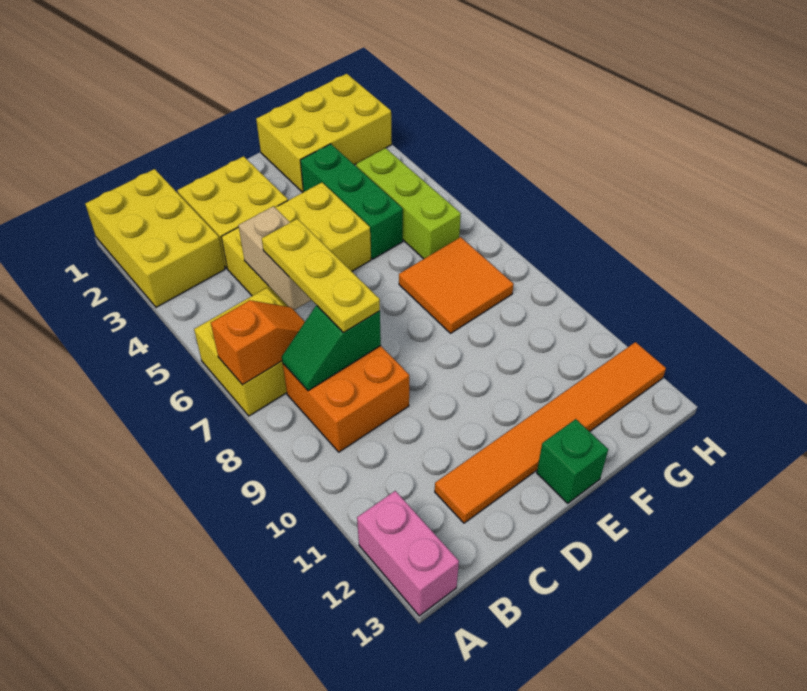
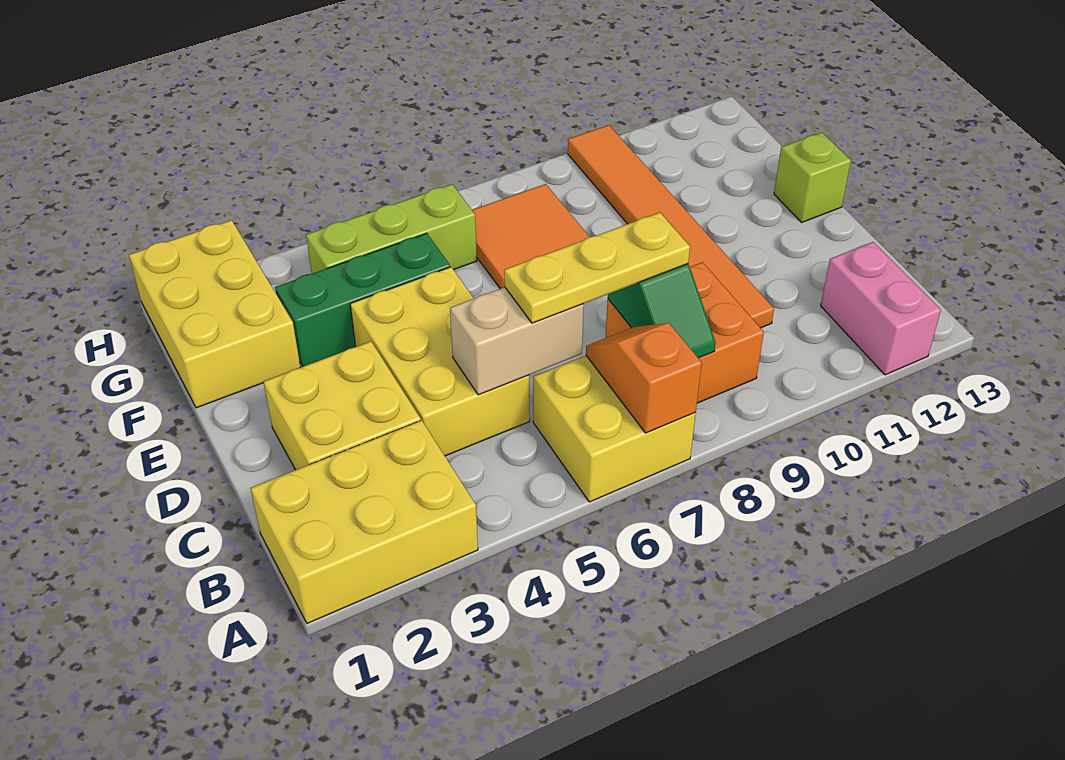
pink brick A12:A13 level 1 -> pink brick A12:B12 level 1
orange tile C12:H12 level 1 -> orange tile C10:H10 level 1
green brick E13 level 1 -> lime brick E13 level 1

